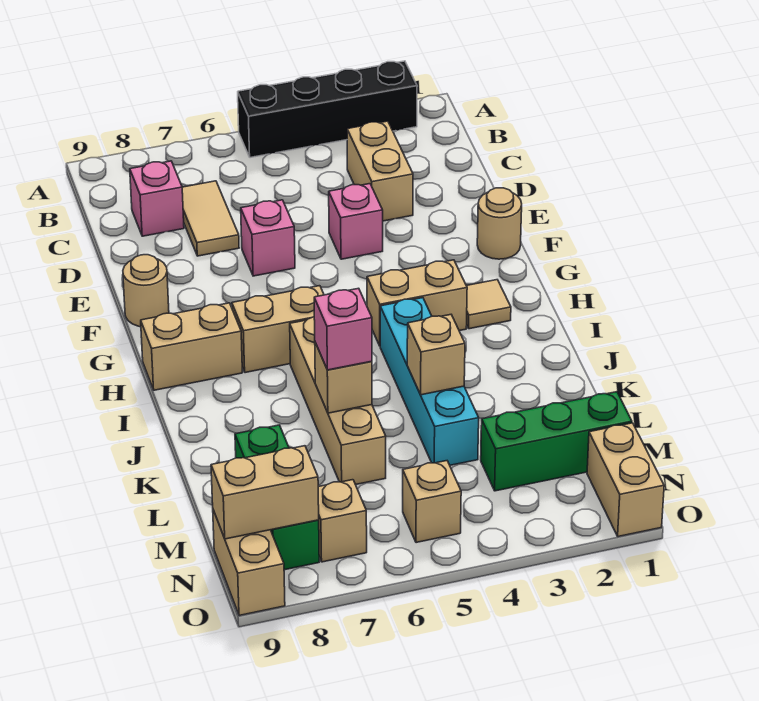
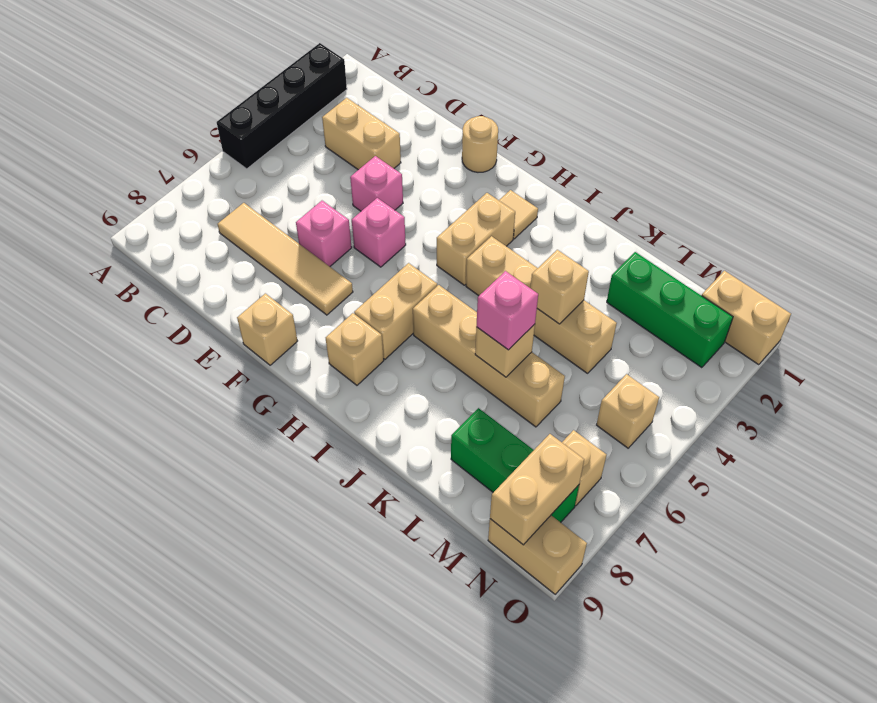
tan tile C7:D7 level 1 -> tan tile C7:F7 level 1
pink brick C8 level 1 -> pink brick F5 level 1
tan round brick F9 level 1 -> tan brick F9 level 1
tan brick H8:H9 level 1 -> tan brick H8 level 1
cyan brick I4:L4 level 1 -> tan brick I4:L4 level 1
green brick M1:M3 level 1 -> green brick L2:N2 level 1

